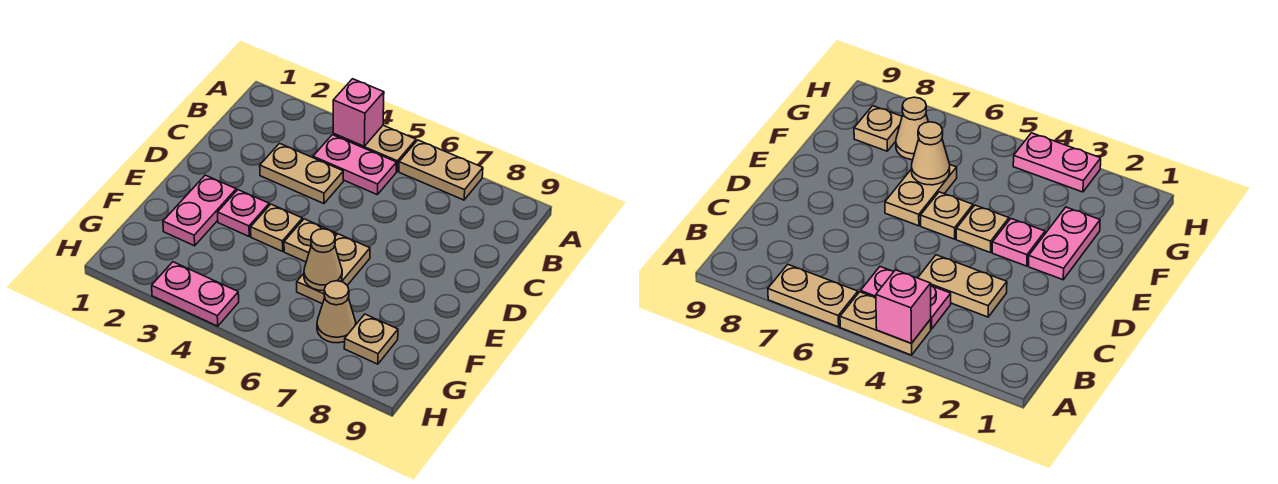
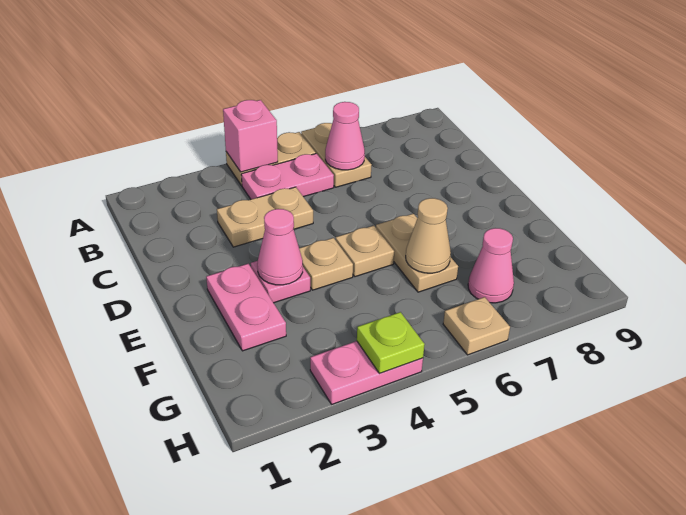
tan plate A6:A7 level 1 -> tan plate A6:B6 level 1
none -> pink cone B6 level 2
none -> pink cone E3 level 2
tan cone G7 level 1 -> pink cone G7 level 1
tan plate G8 level 1 -> tan plate H6 level 1
none -> lime plate H4 level 2

